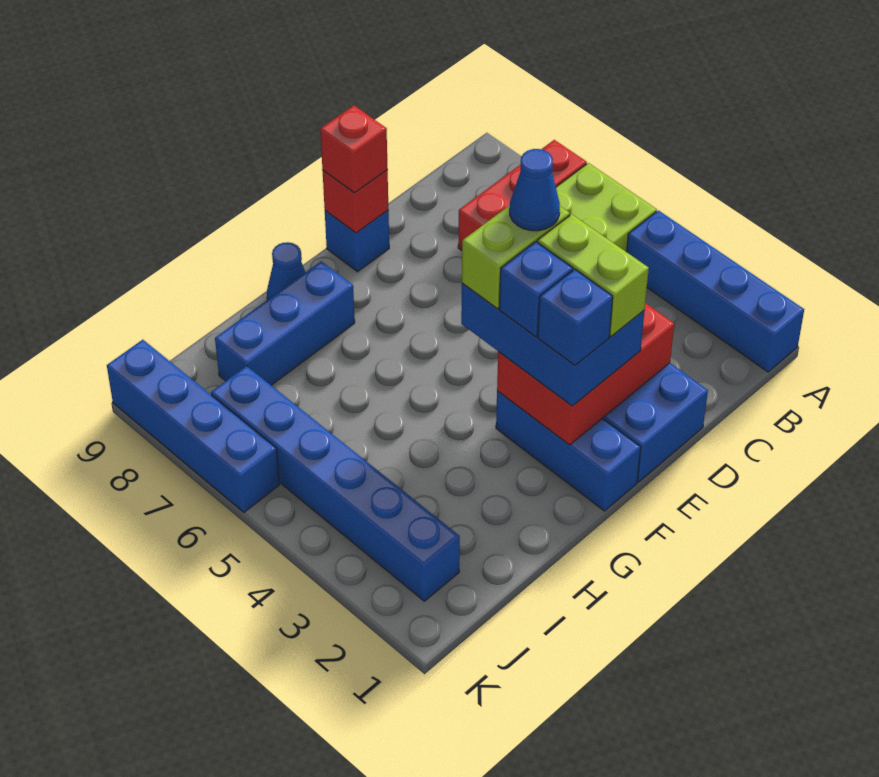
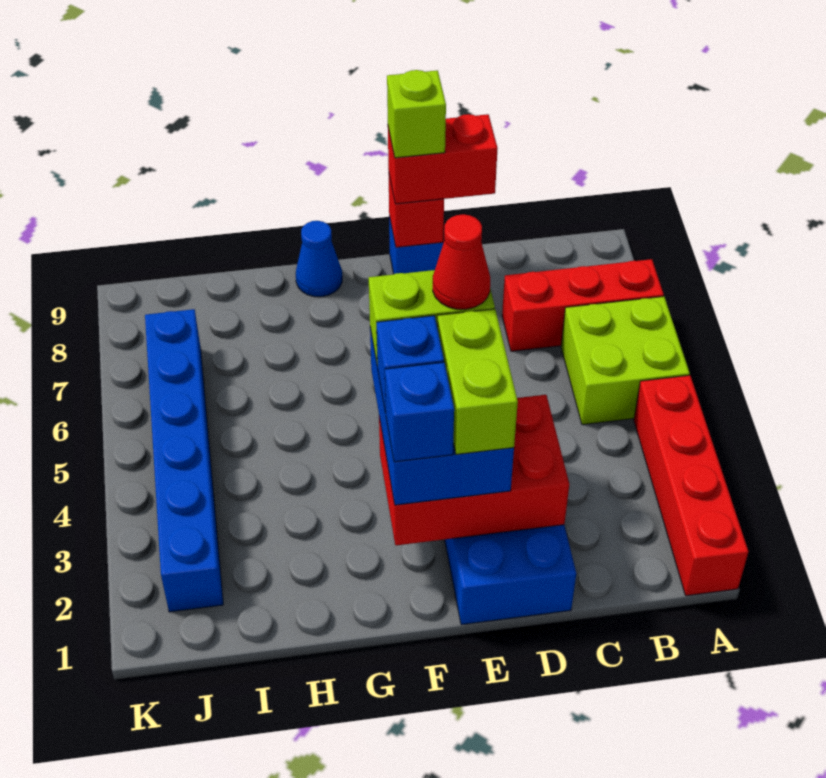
blue brick A1:A4 level 1 -> red brick A1:A4 level 1
blue cone E4 level 5 -> red cone E4 level 5
red brick E9 level 3 -> red brick D9:E9 level 3
none -> lime brick E9 level 4
blue brick F1:F3 level 1 -> none
blue brick G8:I8 level 1 -> none
blue brick K6:K9 level 1 -> none

